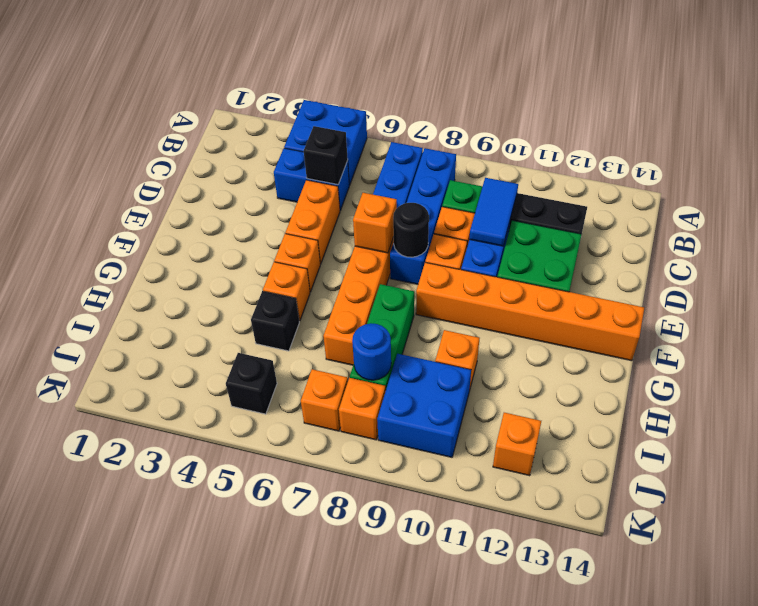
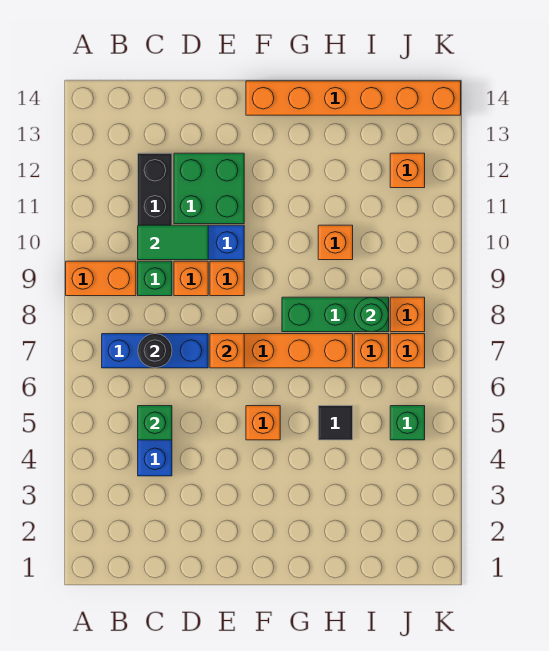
blue brick A4:B5 level 1 -> none
blue brick B8:E8 level 1 -> none
black brick C5 level 2 -> green brick C5 level 2
blue tile C10:D10 level 2 -> green tile C10:D10 level 2
orange brick D5:E5 level 1 -> orange brick A9:B9 level 1
black round brick E8 level 2 -> black round brick C7 level 2
orange brick F9:F14 level 1 -> orange brick F14:K14 level 1
orange brick G5 level 1 -> orange brick I7 level 1
black brick H5 level 1 -> black tile H5 level 1
blue round brick I8 level 2 -> green round brick I8 level 2
blue brick I9:J10 level 1 -> none
black brick J5 level 1 -> green brick J5 level 1

